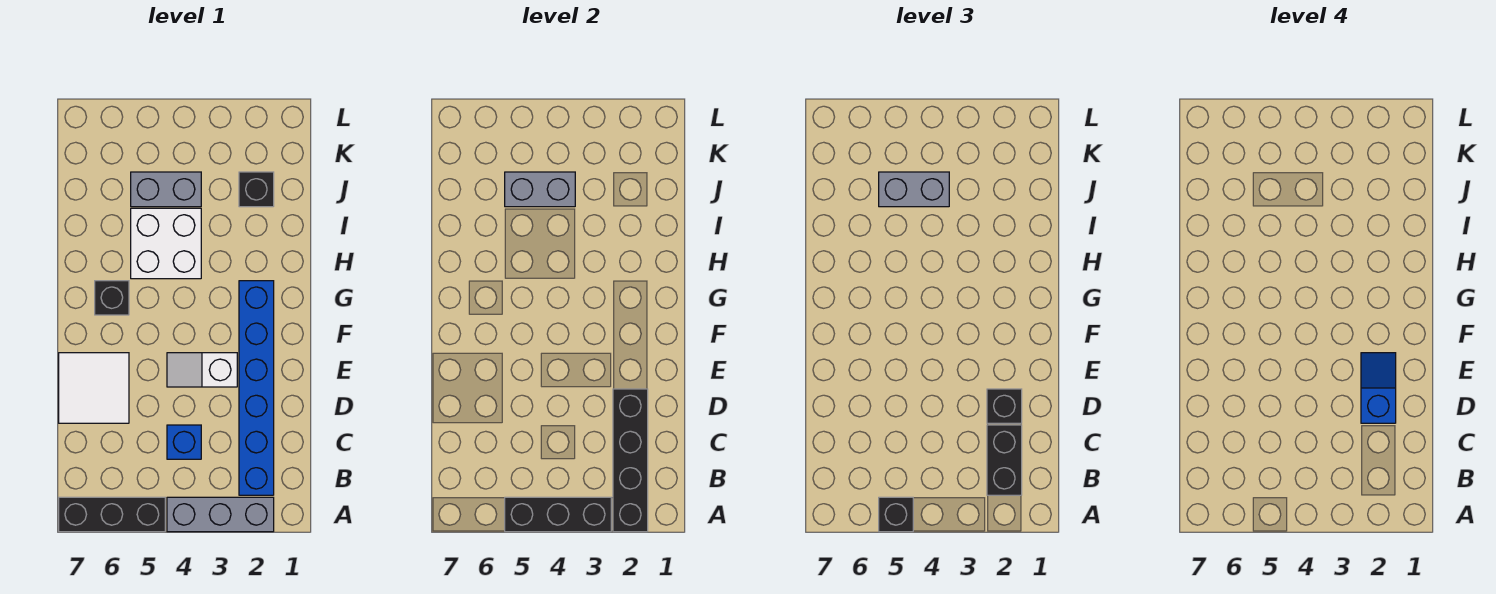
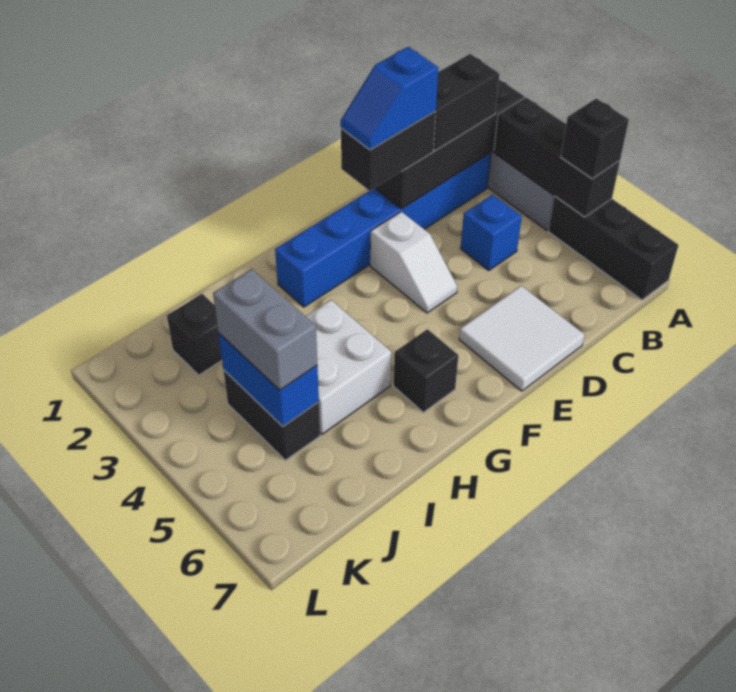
black brick D2 level 3 -> black brick D2:E2 level 3
grey brick J4:J5 level 1 -> black brick J4:J5 level 1
grey brick J4:J5 level 2 -> blue brick J4:J5 level 2

